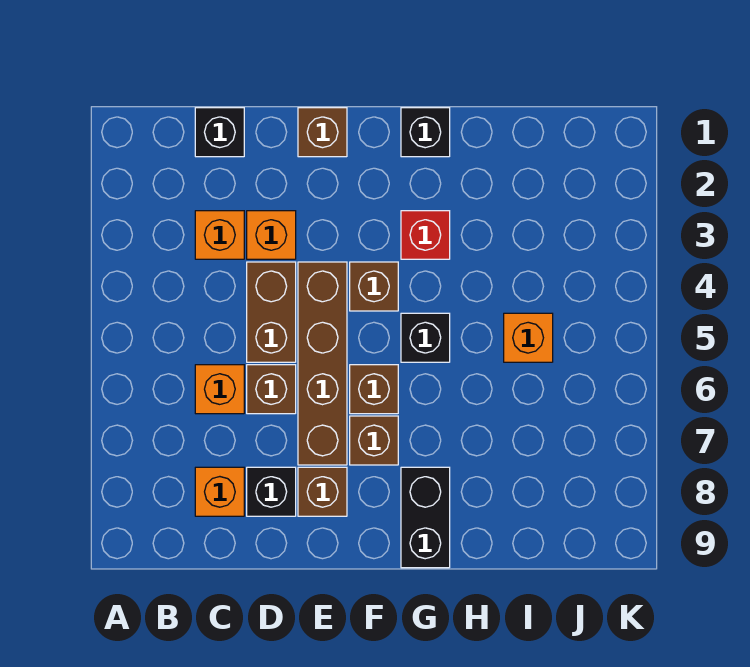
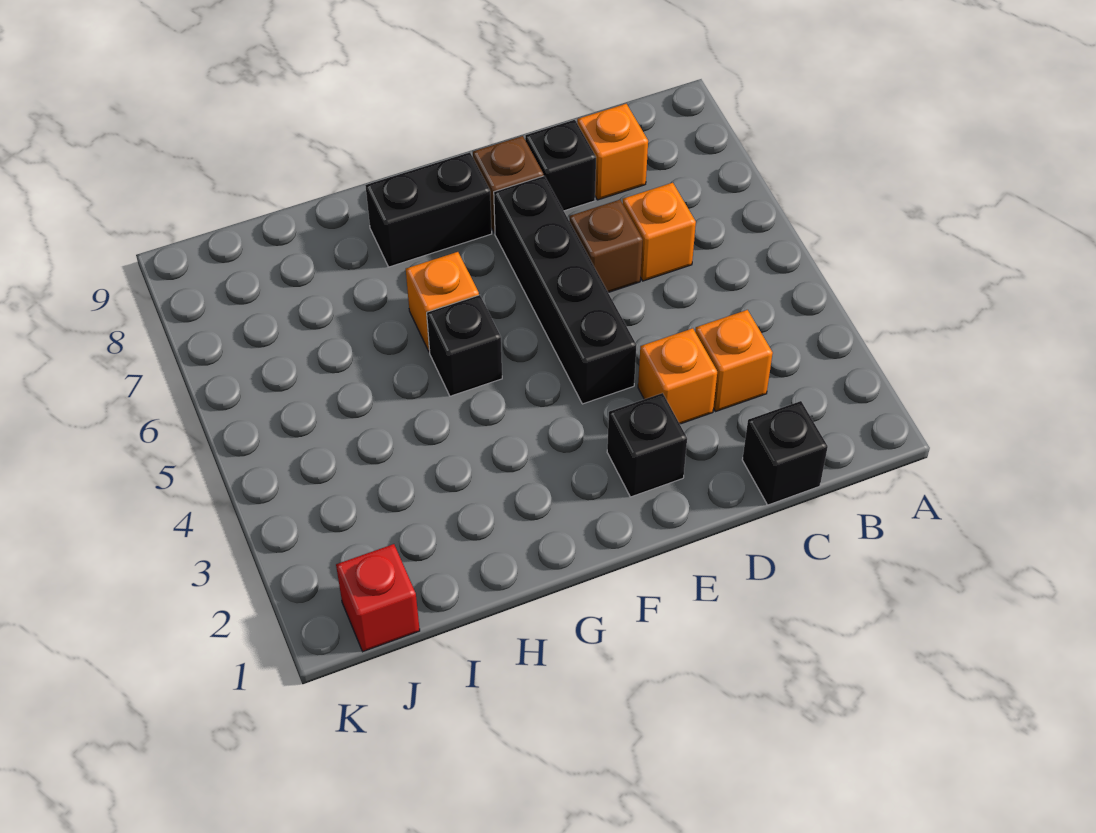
brown brick D4:D5 level 1 -> none
brown brick E1 level 1 -> none
brown brick E4:E7 level 1 -> black brick E4:E7 level 1
brown brick F4 level 1 -> none
brown brick F6 level 1 -> none
brown brick F7 level 1 -> none
black brick G1 level 1 -> black brick E2 level 1
red brick G3 level 1 -> red brick J1 level 1
black brick G8:G9 level 1 -> black brick F8:G8 level 1
orange brick I5 level 1 -> orange brick G6 level 1

